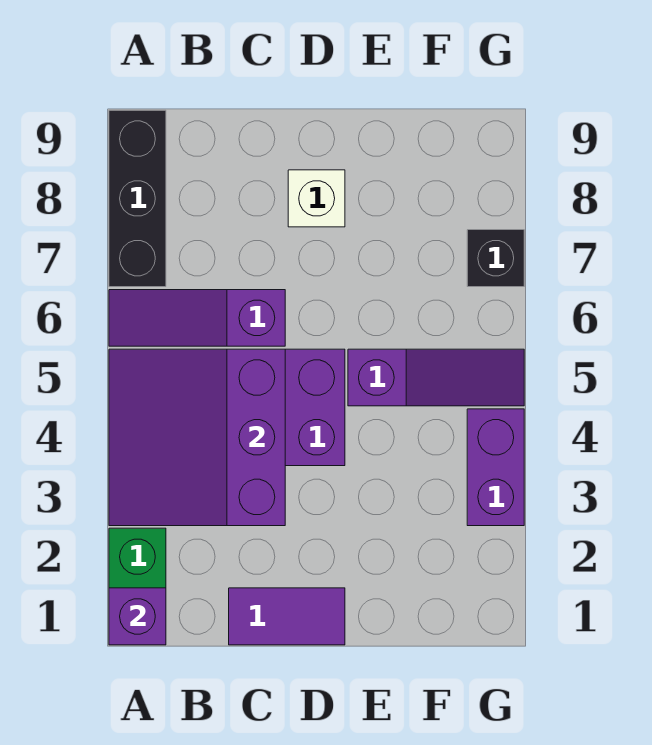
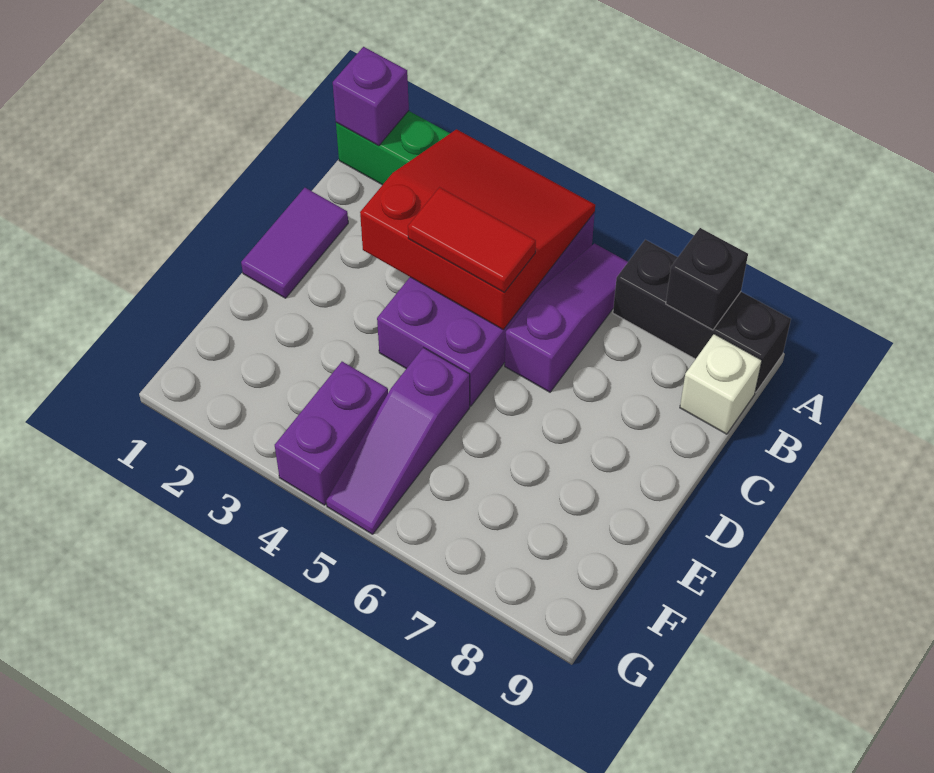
purple slope A3:C5 level 2 top C -> red slope A3:C5 level 2 top C
none -> red tile C4:C5 level 3
white brick D8 level 1 -> white brick B9 level 1
purple brick G3:G4 level 1 -> purple brick F4:G4 level 1
black brick G7 level 1 -> black brick A8 level 2

